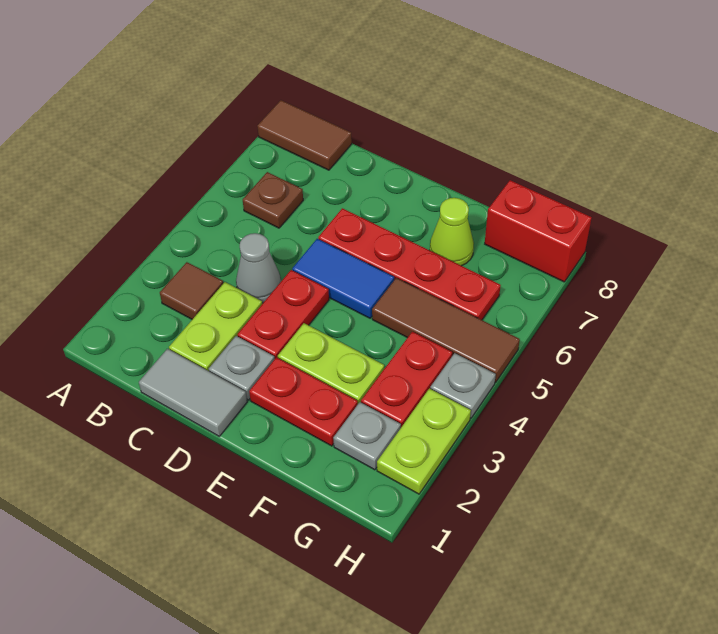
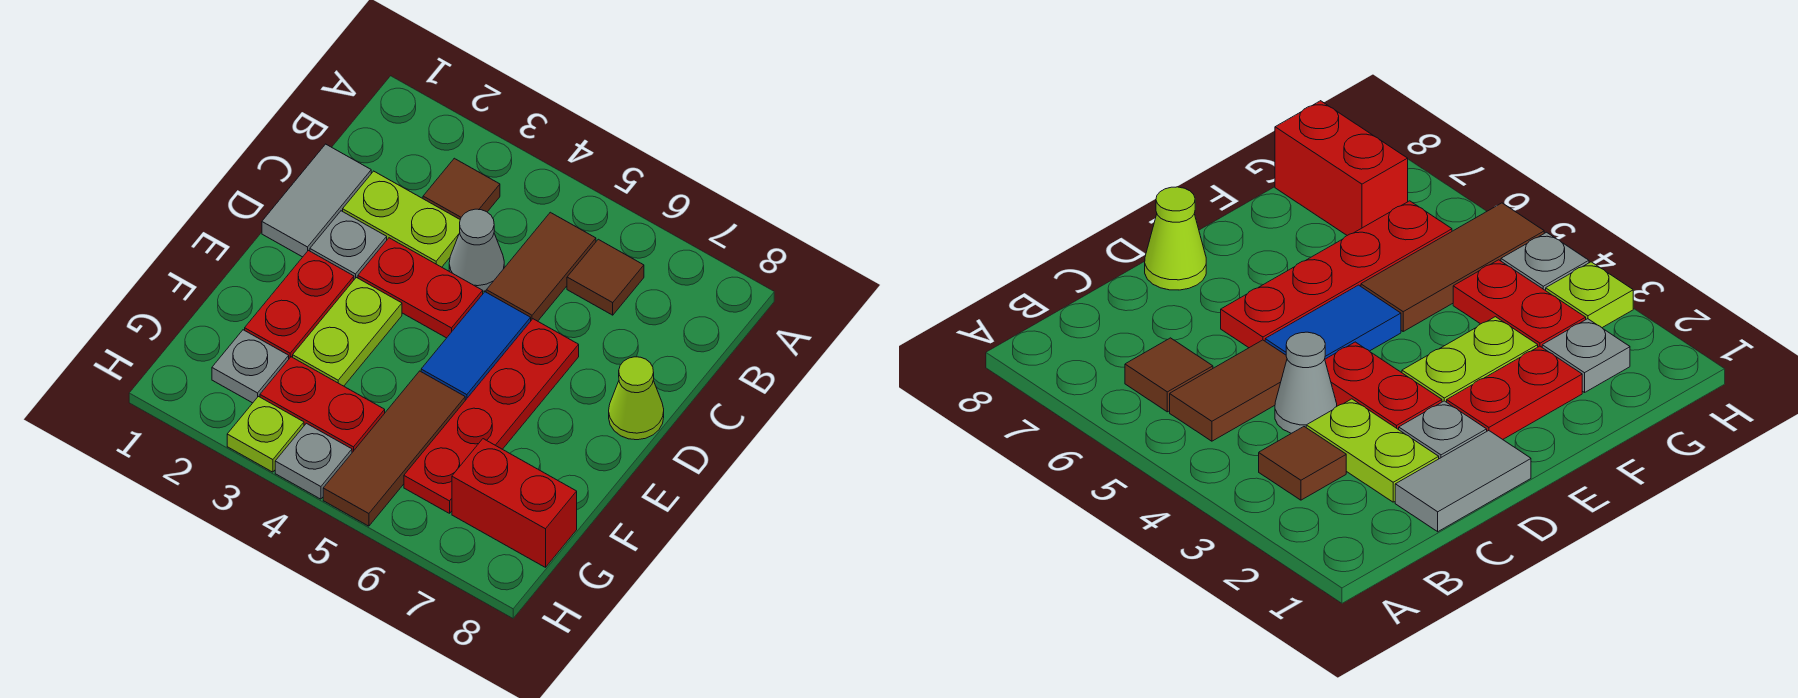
brown tile A8:B8 level 1 -> brown tile B5:C5 level 1
brown plate B6 level 1 -> brown tile B6 level 1
lime cone F7 level 1 -> lime cone D8 level 1
red brick G8:H8 level 1 -> red brick G7:G8 level 1
lime plate H2:H3 level 1 -> lime plate H3 level 1

